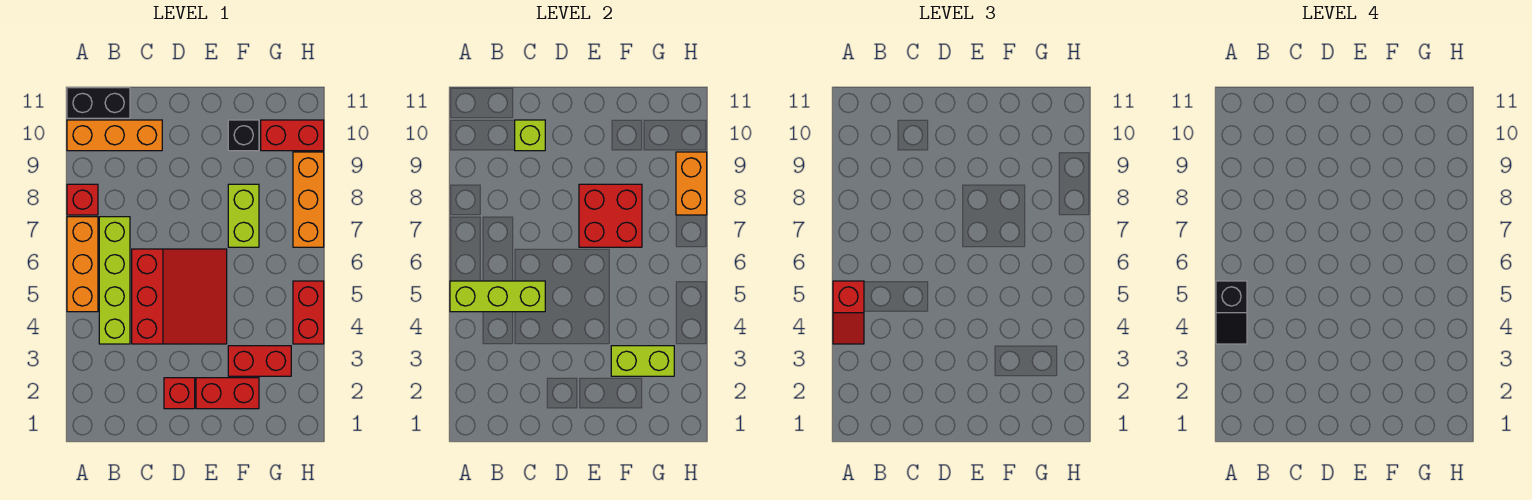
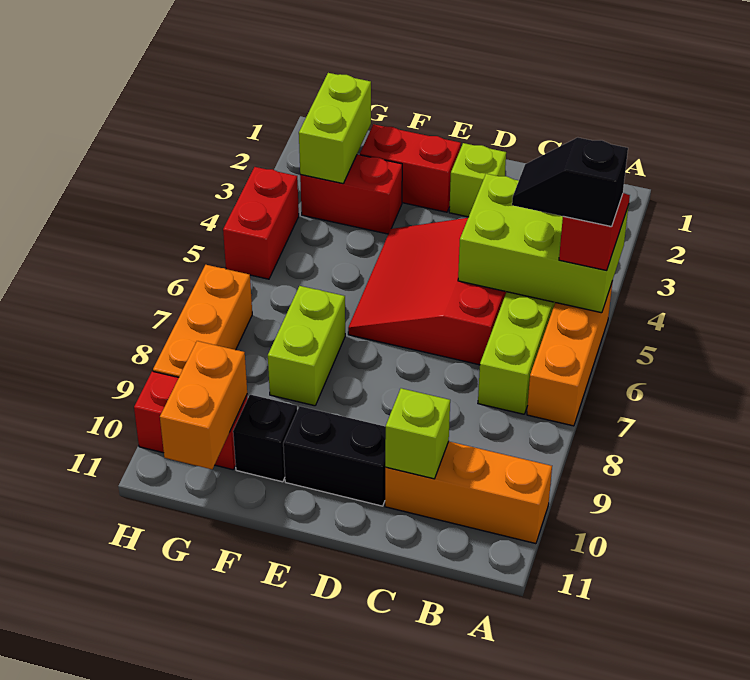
black slope A4:A5 level 4 top 5 -> black slope A5:B5 level 4 top A
lime brick A5:C5 level 2 -> lime brick A4:C5 level 2
red brick A8 level 1 -> none
black brick A11:B11 level 1 -> black brick D10:E10 level 1
red brick D2 level 1 -> lime brick D2 level 1
red brick E7:F8 level 2 -> none
lime brick F3:G3 level 2 -> lime brick G2:G3 level 2
orange brick H8:H9 level 2 -> orange brick G10:G11 level 2

